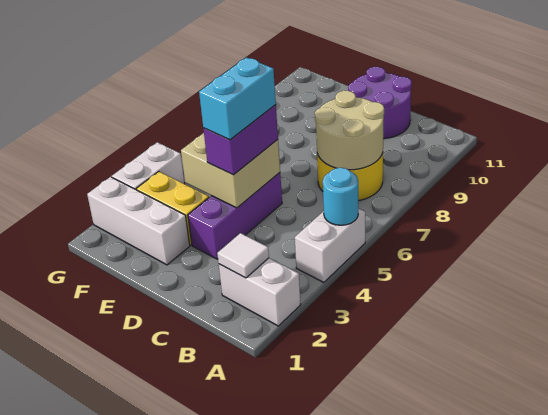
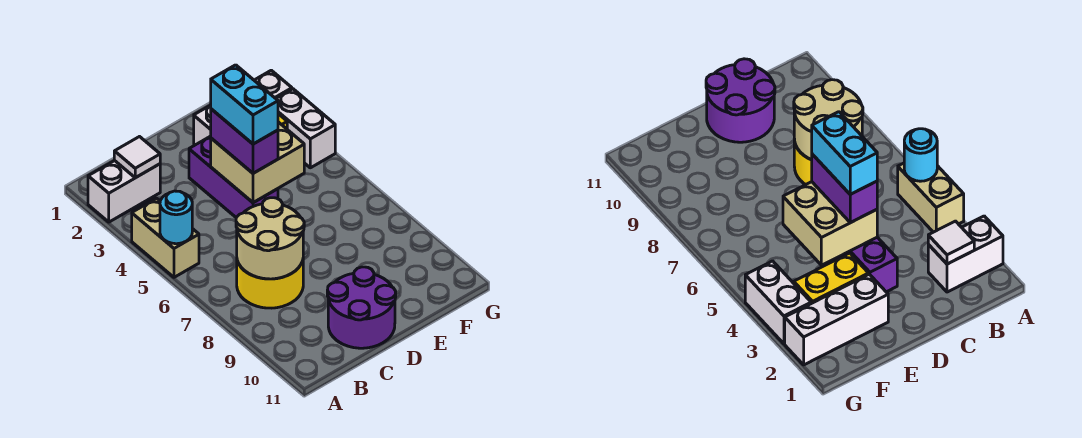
white brick A4:A5 level 1 -> tan brick A4:A5 level 1

